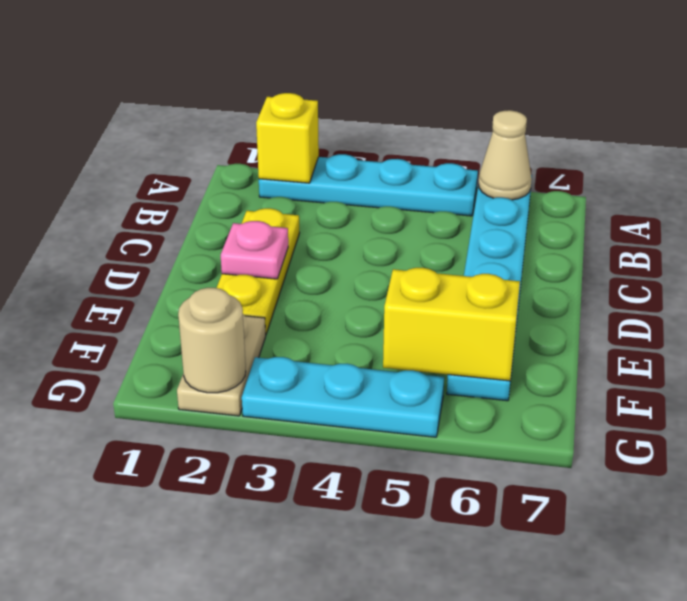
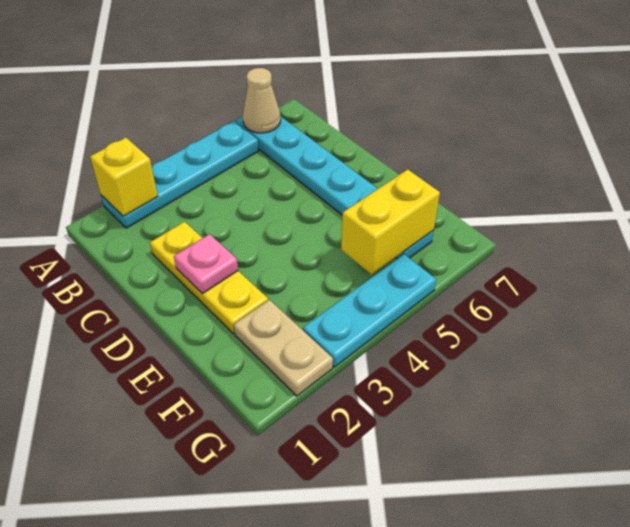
tan round brick G2 level 2 -> none

